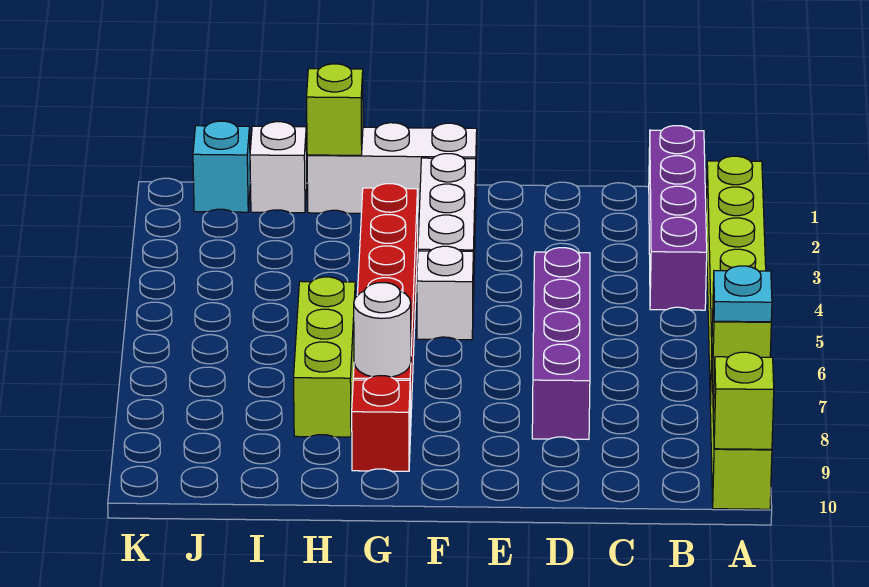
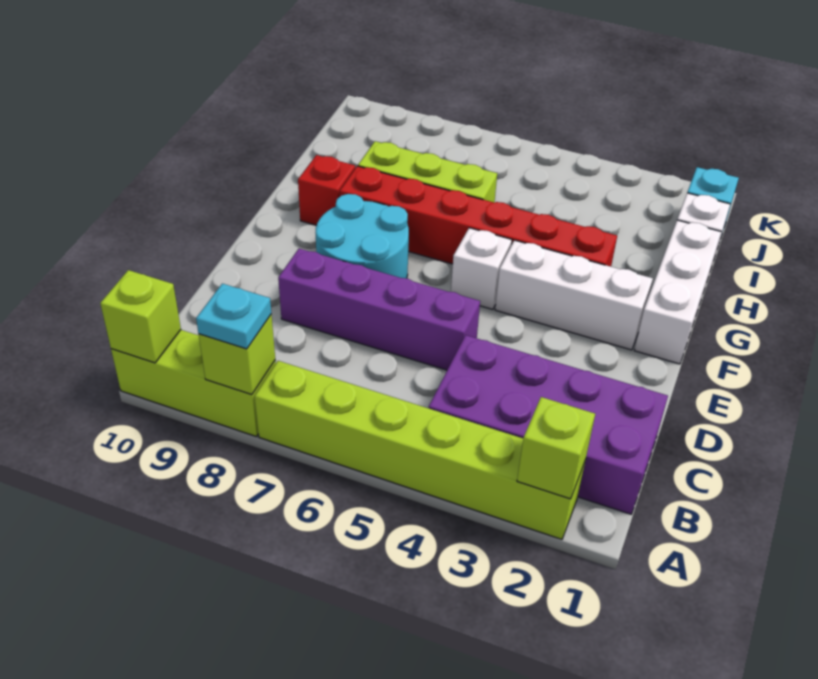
purple brick B1:B4 level 1 -> purple brick B1:C4 level 1
none -> cyan round brick E7:F8 level 1
white round brick G8 level 2 -> none
lime brick H1 level 2 -> lime brick A2 level 2

